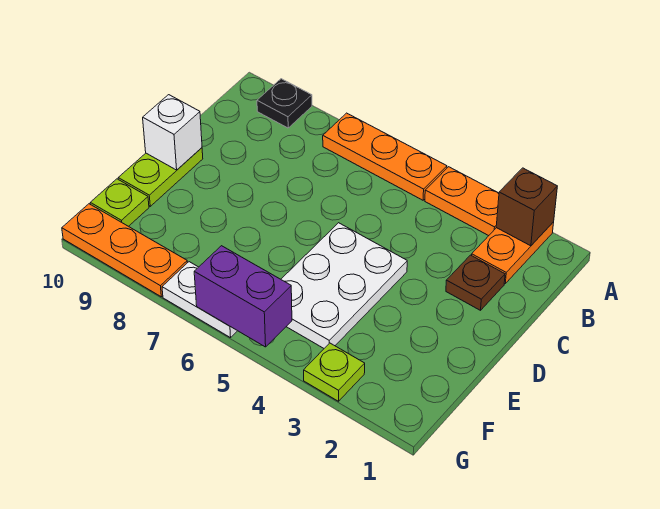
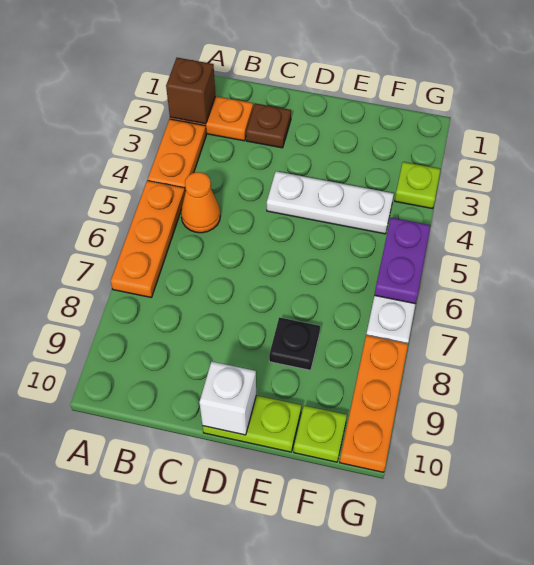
black plate A9 level 1 -> black plate E8 level 1
none -> orange cone B5 level 1
white plate D4:F5 level 1 -> white plate D4:F4 level 1
purple brick G5:G6 level 2 -> purple plate G5:G6 level 2

